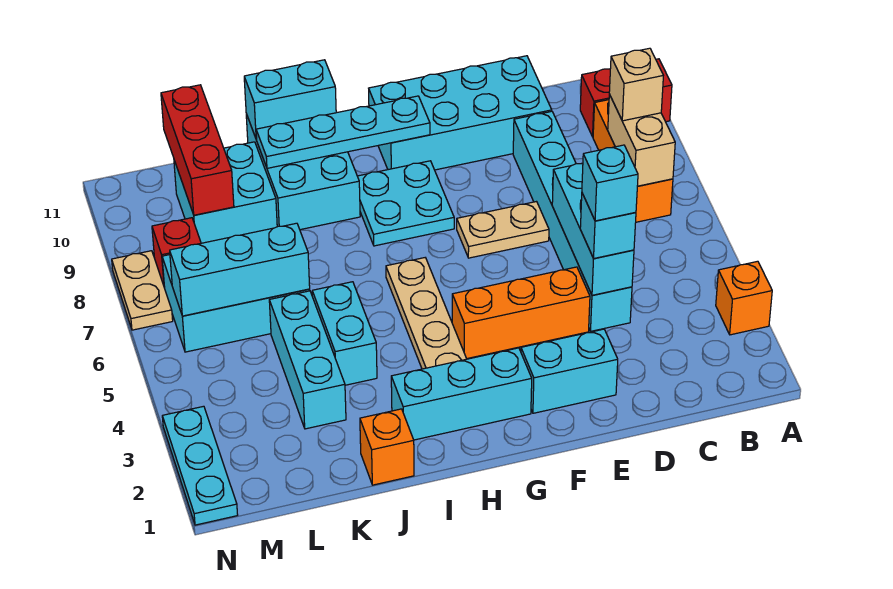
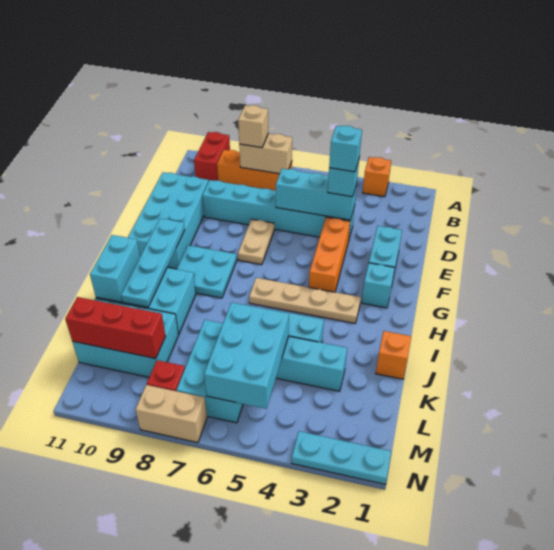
cyan brick G2:I2 level 1 -> cyan brick G2 level 1
cyan brick K6:M6 level 2 -> cyan brick K5:M6 level 2
cyan brick K9:L10 level 1 -> cyan brick K9:L11 level 1
tan plate N7:N8 level 1 -> tan brick N7:N8 level 1

